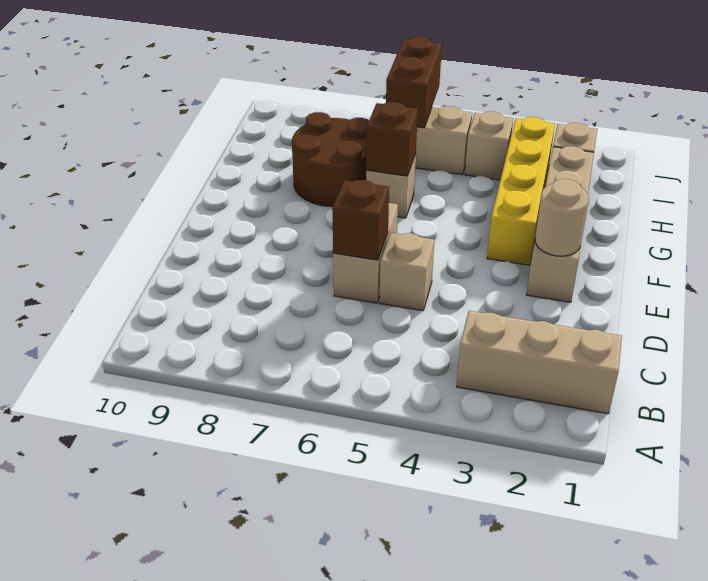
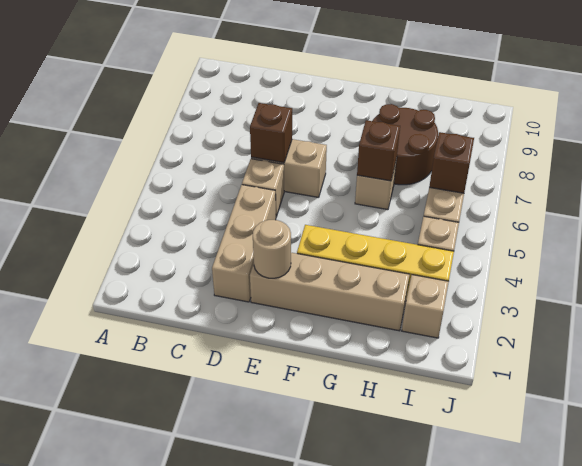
tan brick B1:B3 level 1 -> tan brick D2:D4 level 1
brown brick I6:J6 level 2 -> brown brick I6 level 2

